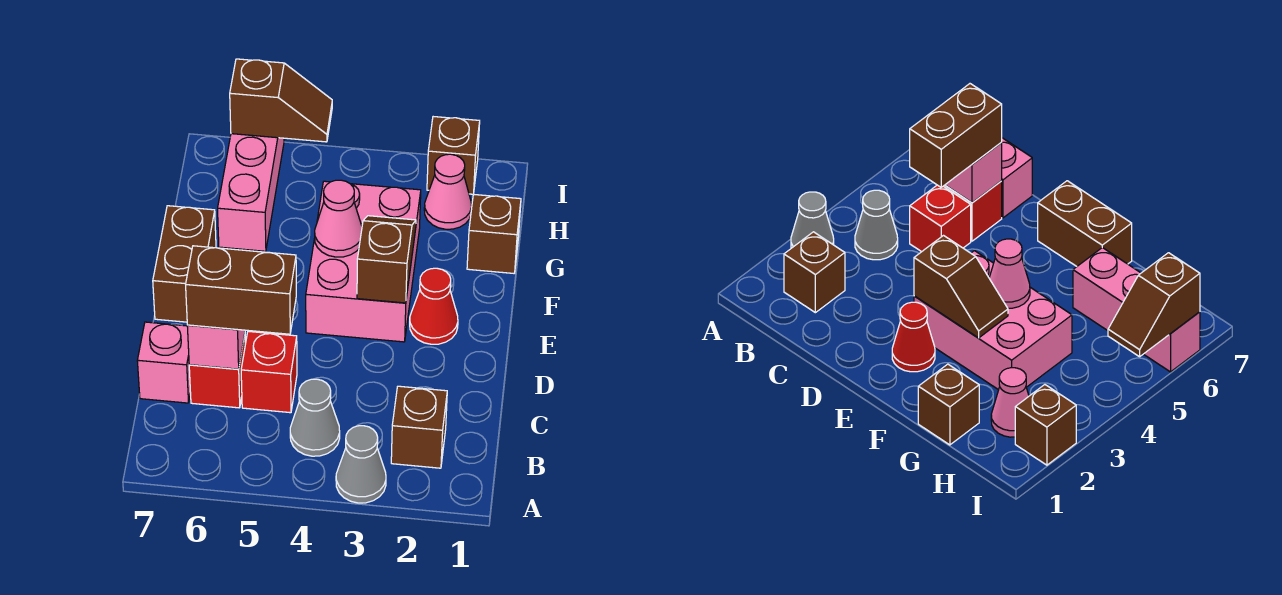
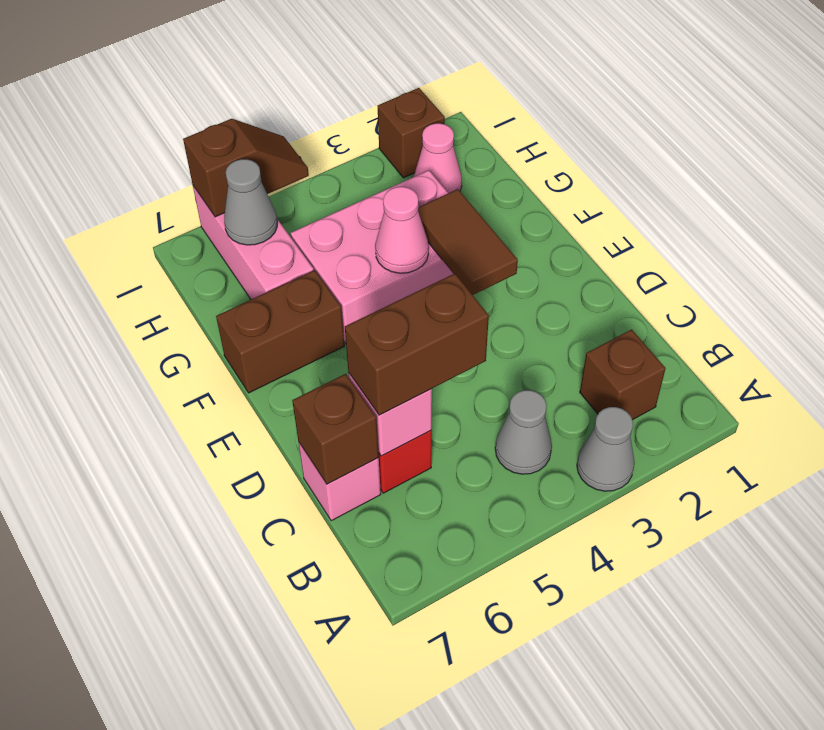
red brick C5 level 1 -> none
red cone E2 level 1 -> none
pink brick E3:G4 level 1 -> pink brick F3:G5 level 1
brown slope E3:F3 level 2 top E -> brown tile E3:F3 level 2
brown brick E7:F7 level 1 -> brown brick F6:F7 level 1
brown brick G1 level 1 -> brown brick C7 level 2
none -> grey cone H6 level 2

